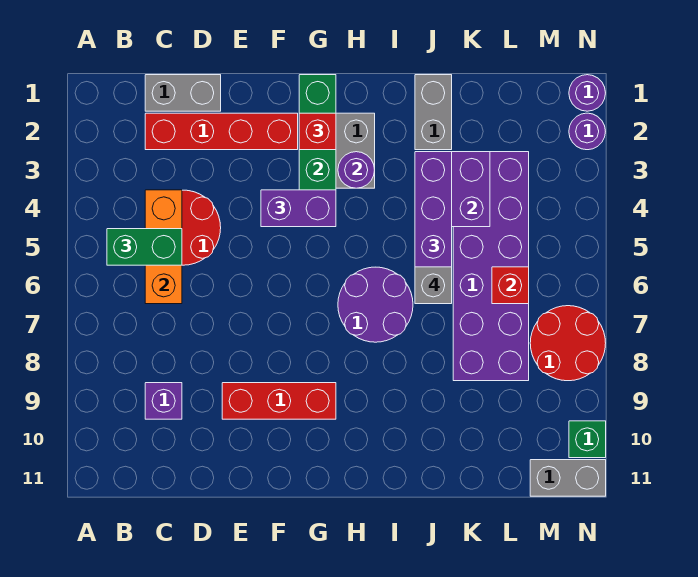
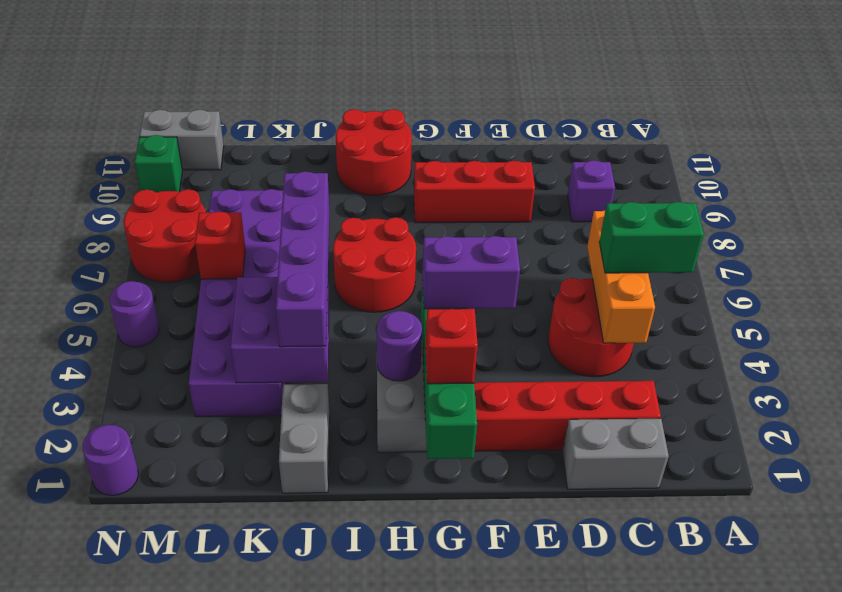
purple round brick H6:I7 level 1 -> red round brick H6:I7 level 1
none -> red round brick H10:I11 level 1
grey brick J6 level 4 -> none
purple round brick N2 level 1 -> purple round brick N5 level 1

